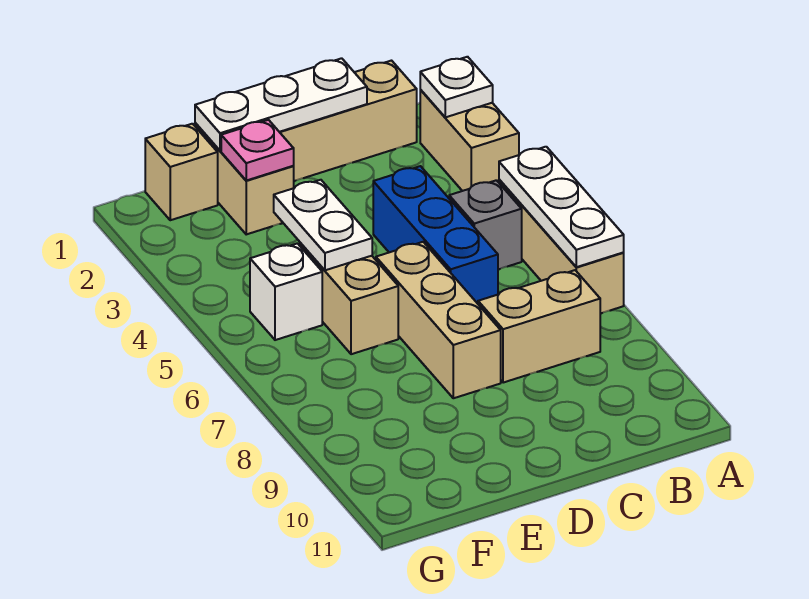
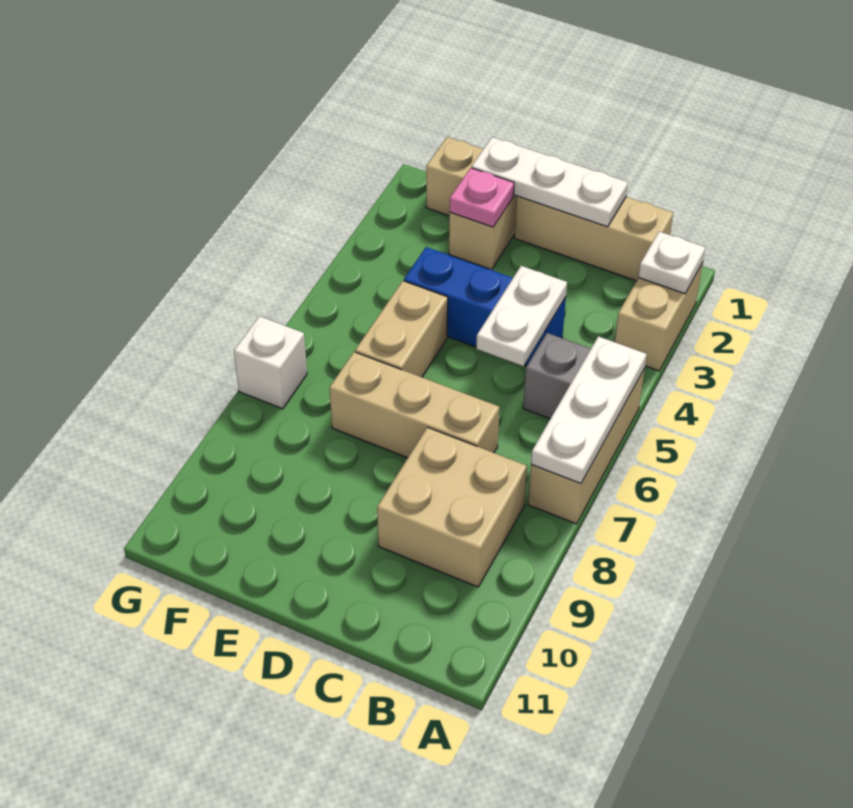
tan brick B8:C8 level 1 -> tan brick B8:C9 level 1
blue brick C4:C6 level 1 -> blue brick C4:E4 level 1
tan brick D6:D8 level 1 -> tan brick C7:E7 level 1
white plate E4:E5 level 2 -> white plate C4:C5 level 2
white brick F5 level 1 -> white brick G7 level 1

